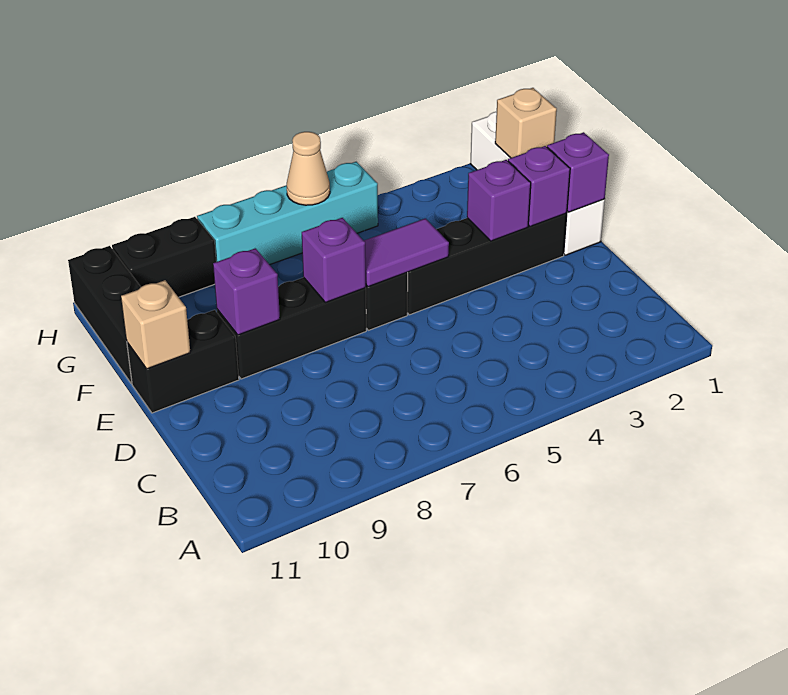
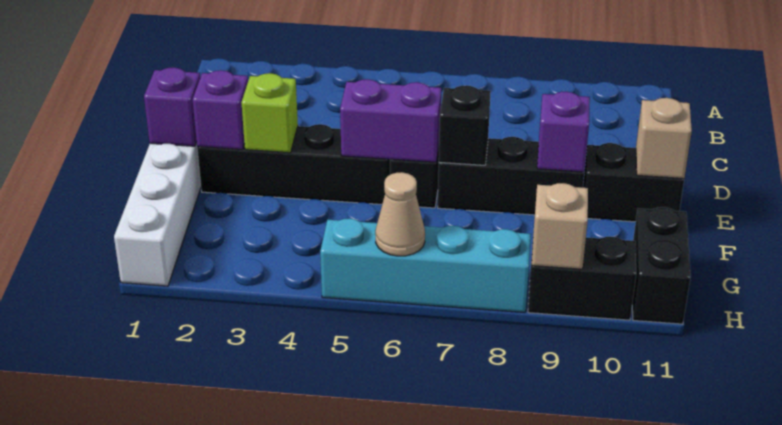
purple brick E3 level 2 -> lime brick E3 level 2
purple tile E5:E6 level 2 -> purple brick E5:E6 level 2
purple brick E7 level 2 -> black brick E7 level 2
black brick F11:H11 level 1 -> black brick G11:H11 level 1
tan brick G1 level 2 -> tan brick H9 level 2

